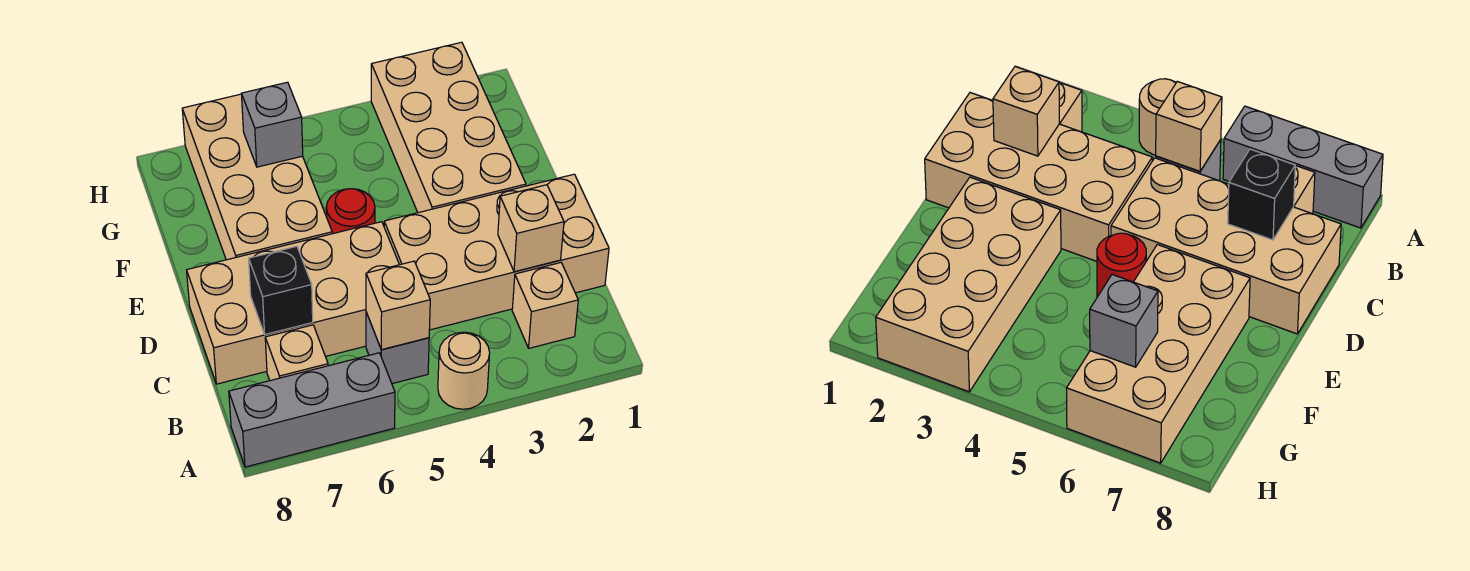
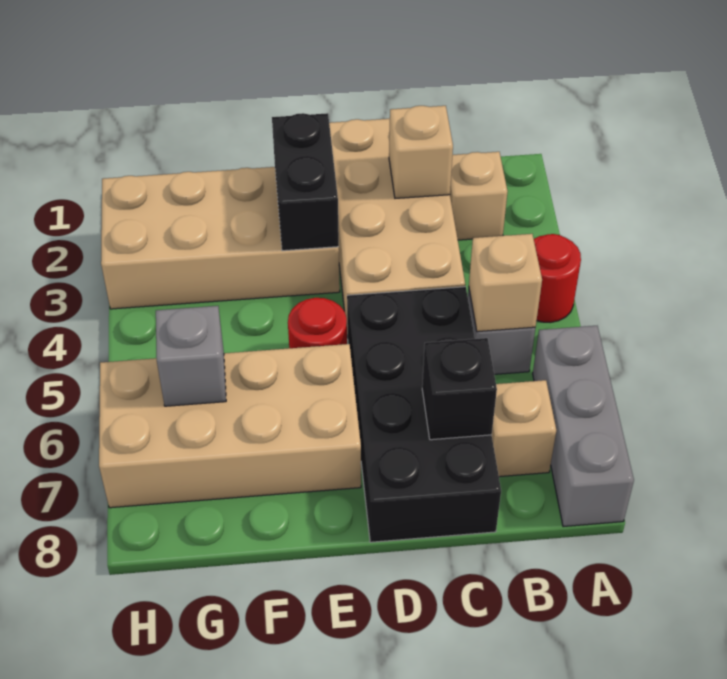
tan round brick A4 level 1 -> red round brick A4 level 1
tan brick C5:D8 level 1 -> black brick C5:D8 level 1
none -> black brick E2:E3 level 2

